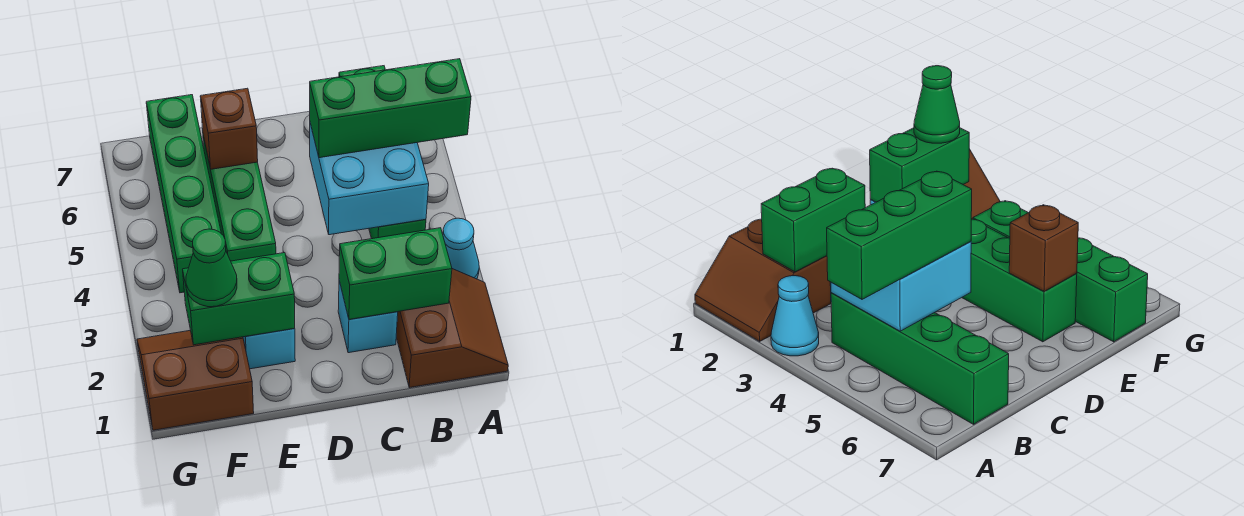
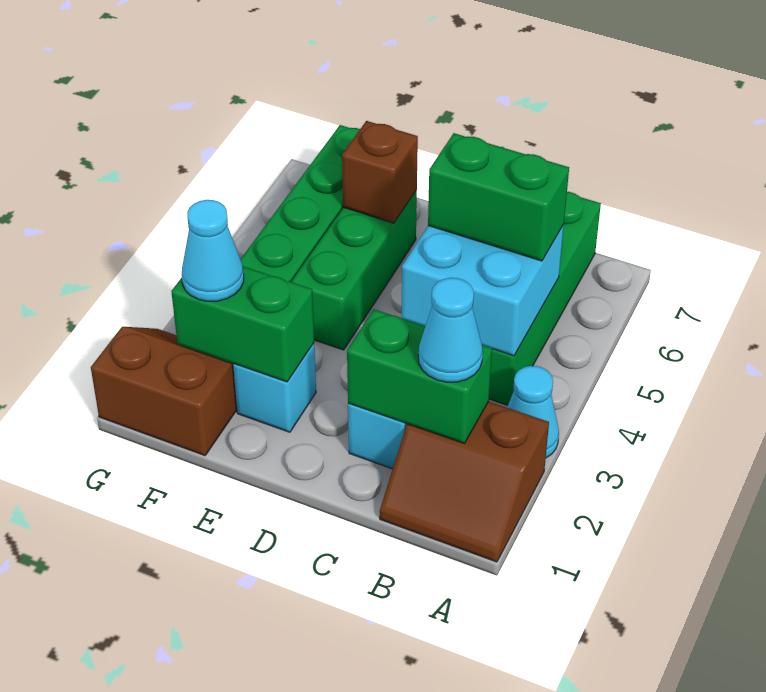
brown slope A1:B2 level 1 top B -> brown slope A1:B2 level 1 top 2
green brick A5:C5 level 3 -> green brick B5:C5 level 3
none -> cyan cone B2 level 3
green cone F2 level 3 -> cyan cone F2 level 3

